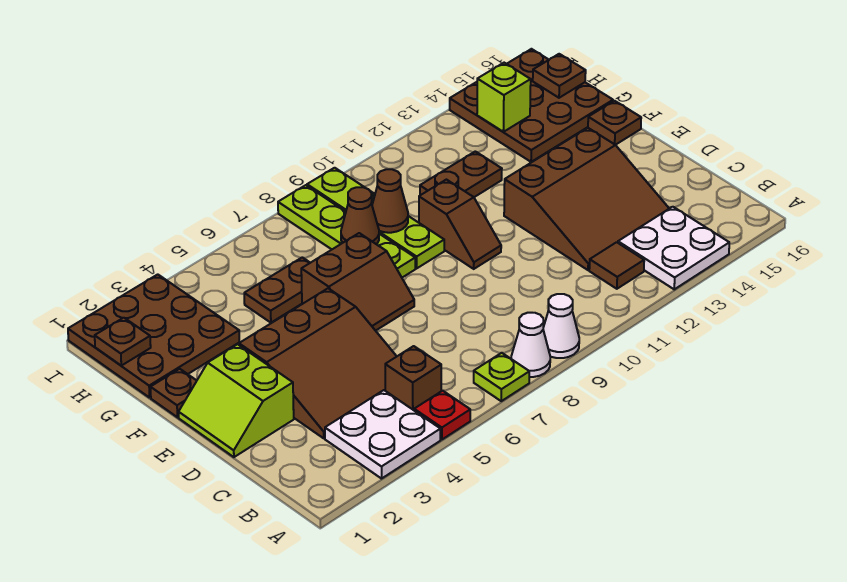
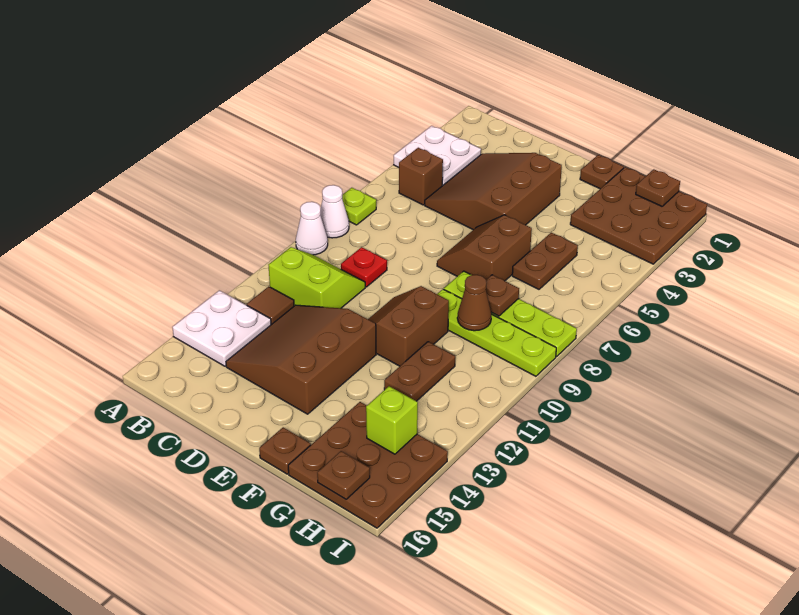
red plate A5 level 1 -> red plate C9 level 1
lime slope D1:E2 level 1 top 2 -> lime slope B10:C11 level 1 top 11
brown slope E10:F10 level 1 top F -> brown slope E10:F11 level 1 top F
brown cone G8 level 2 -> brown plate G8 level 2

